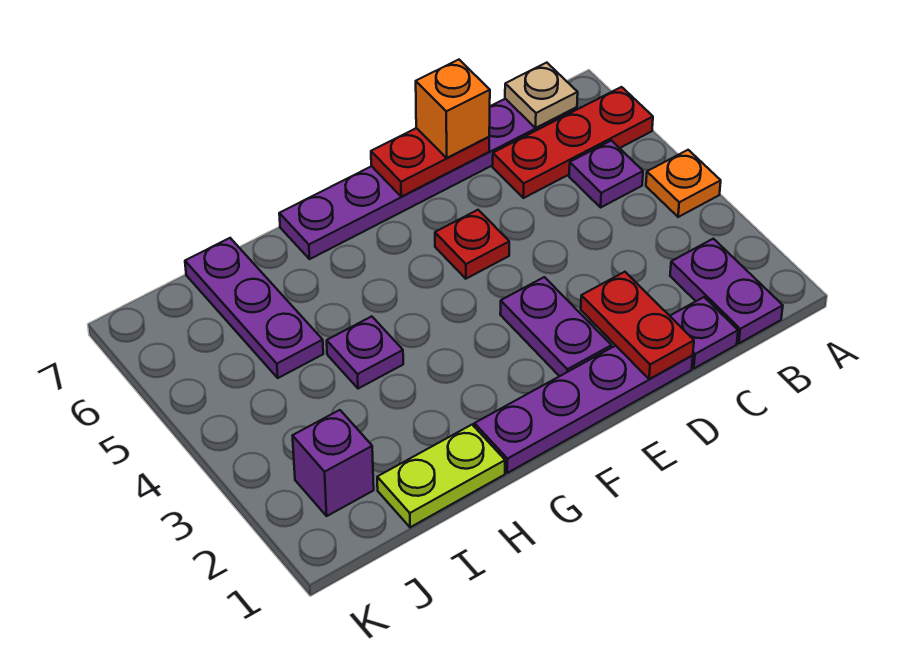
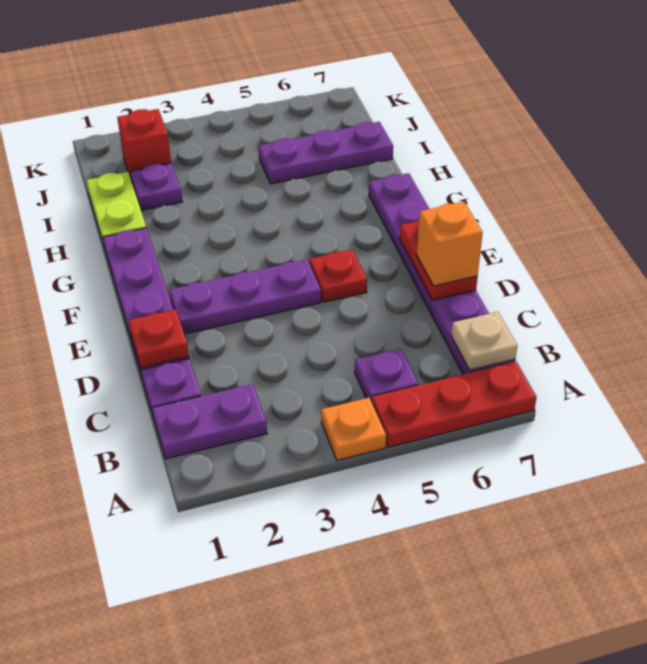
red plate A6:C6 level 1 -> red plate A5:A7 level 1
red plate D1:D2 level 2 -> red plate D1 level 2
purple plate E2:E3 level 1 -> purple plate E2:E4 level 1
purple plate H4 level 1 -> purple plate I2 level 1
purple brick J2 level 1 -> red brick J2 level 1

